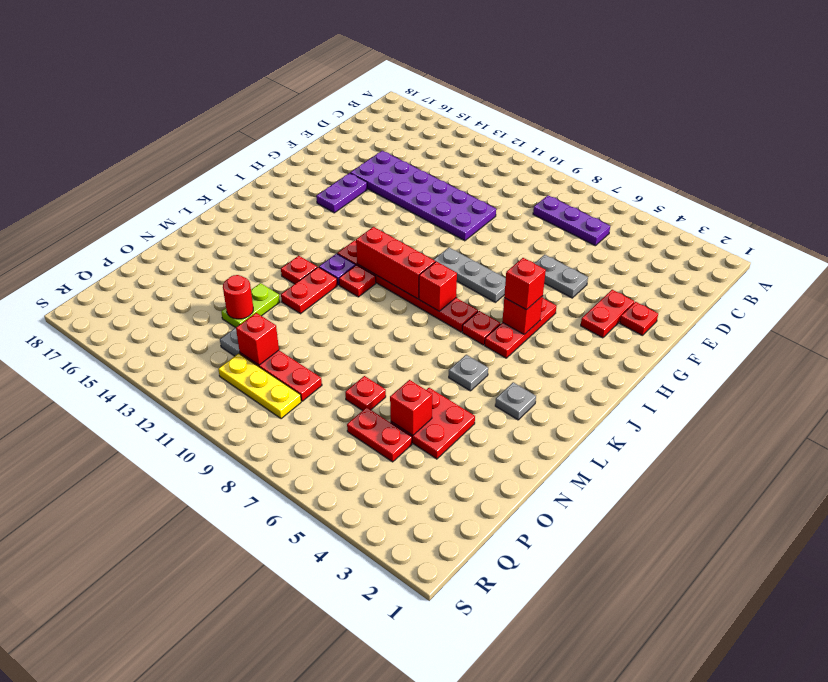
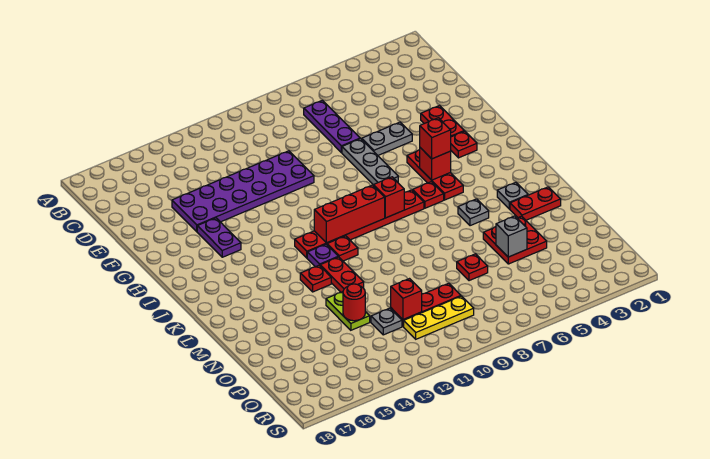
purple plate C6:C8 level 1 -> purple plate C7:E7 level 1
red plate F2 level 1 -> red plate H3 level 1
grey plate H7:H9 level 1 -> grey plate F7:H7 level 1
red brick O5 level 2 -> grey brick O5 level 2
red plate P5:P6 level 1 -> red plate M2:M3 level 1

